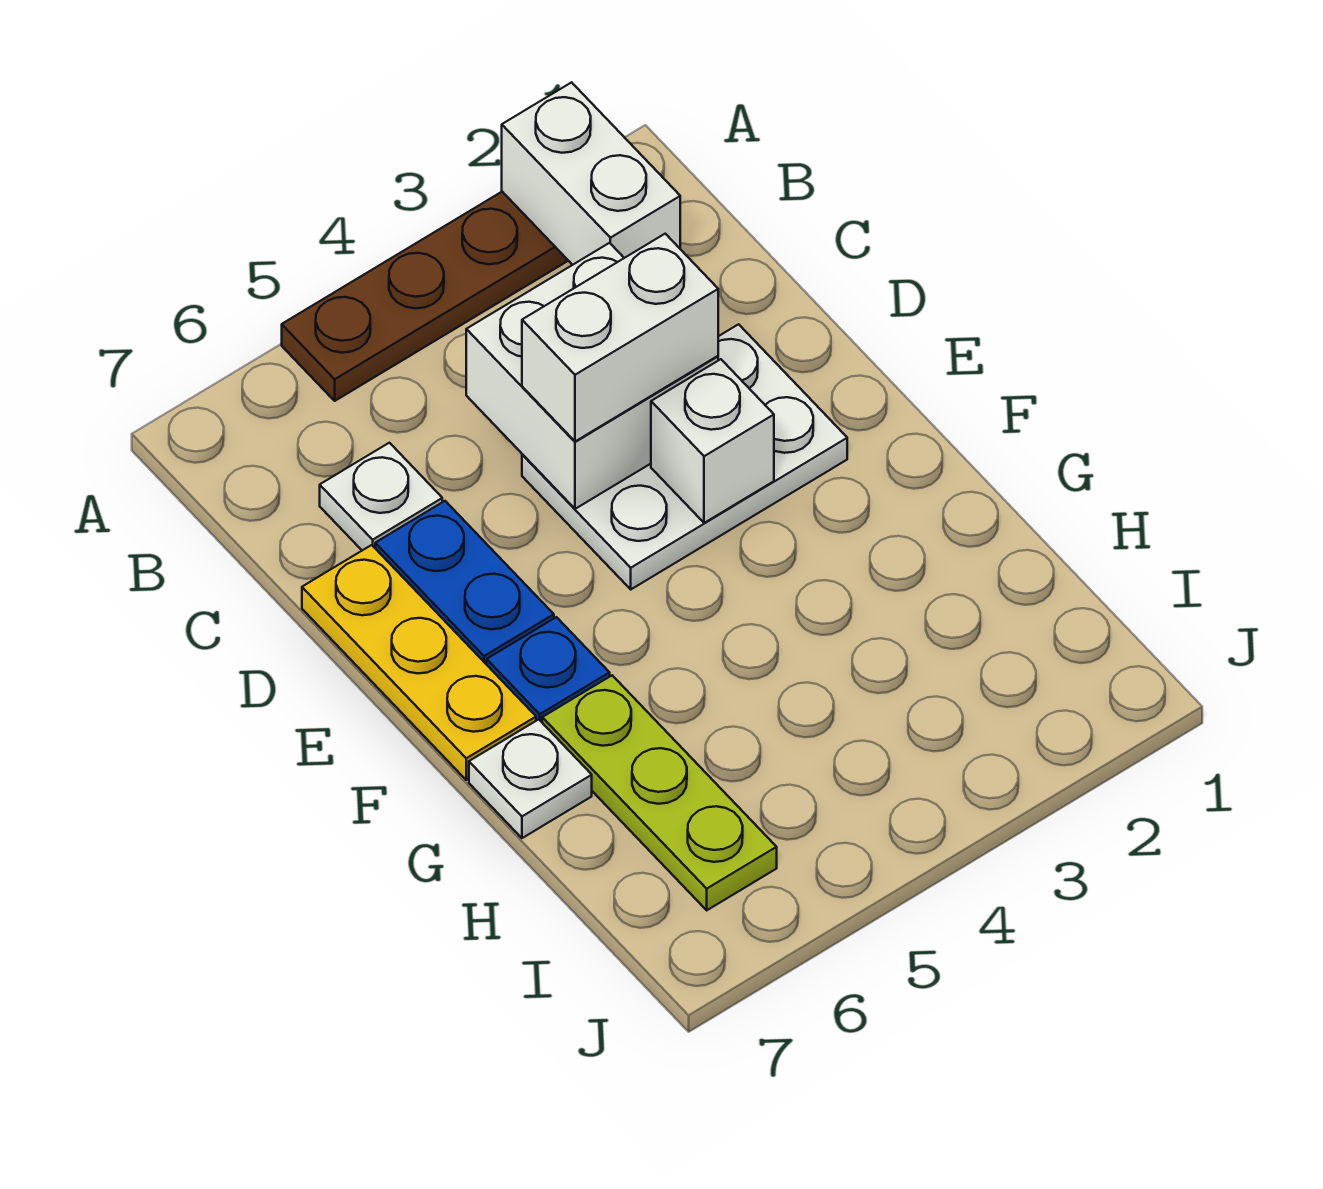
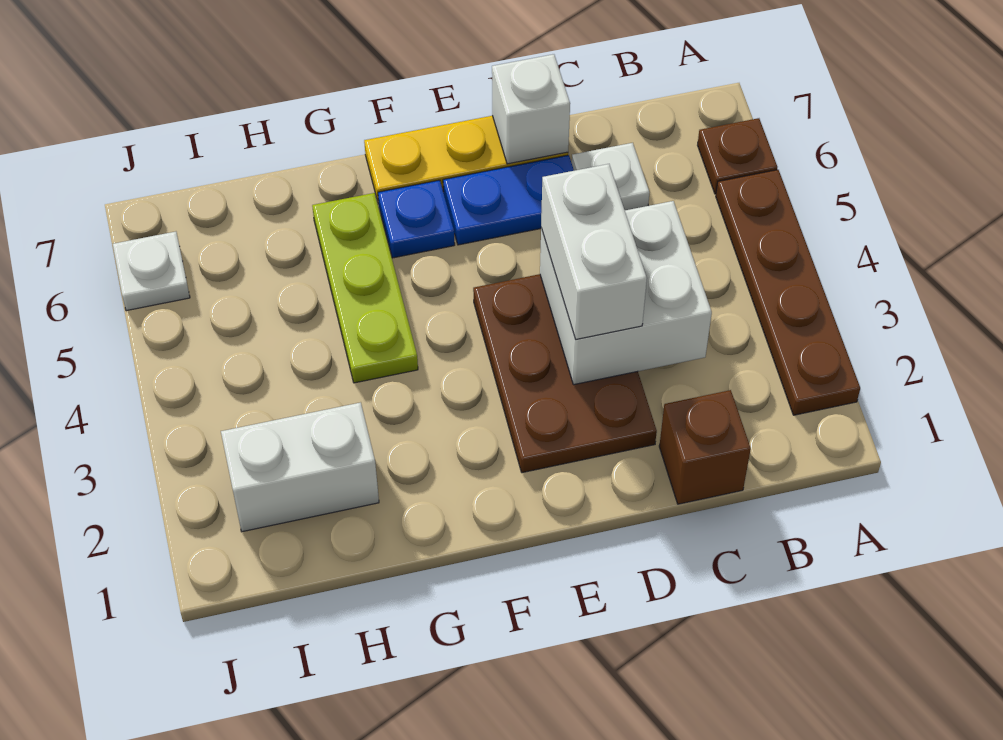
white brick A2:B2 level 2 -> white brick H2:I2 level 1
none -> brown plate A6 level 1
none -> brown brick C1 level 1
white plate D2:E4 level 1 -> brown plate D2:E4 level 1
white brick E3 level 2 -> white brick D7 level 2
lime plate G6:I6 level 1 -> lime plate G4:G6 level 1
white plate G7 level 1 -> white plate J6 level 1

